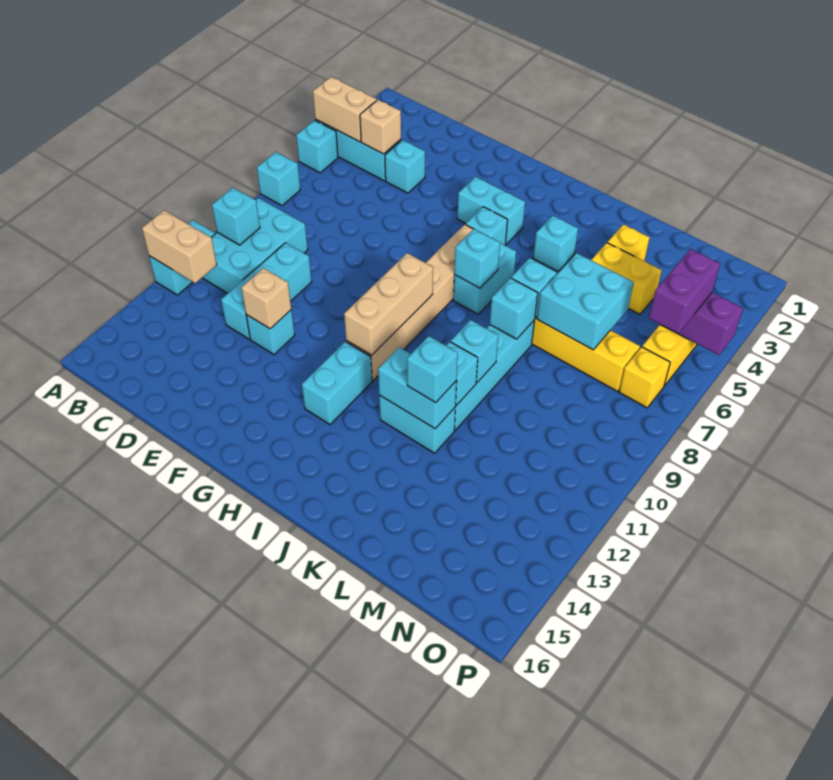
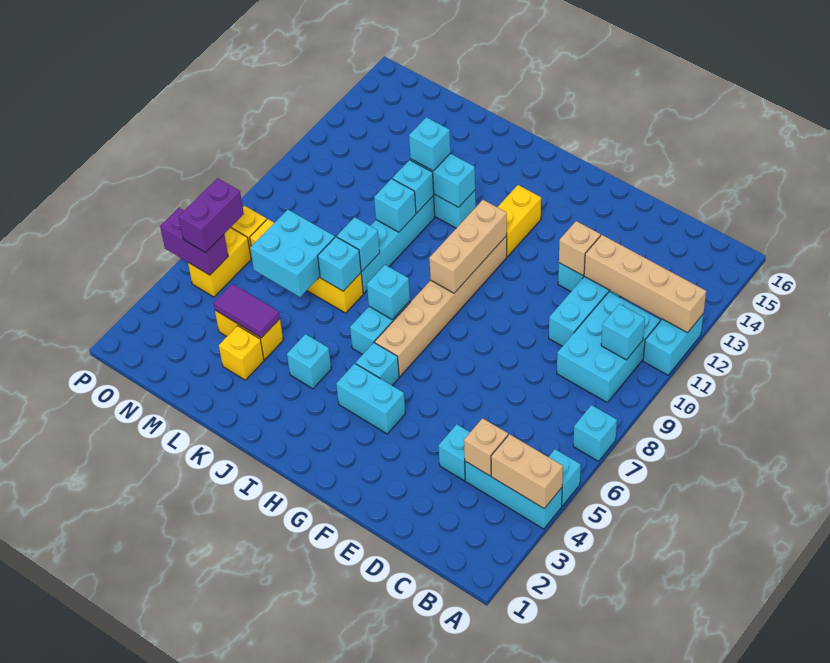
tan brick A12:B12 level 2 -> tan brick A12:D12 level 2
cyan brick H12:H13 level 1 -> yellow brick H12:H13 level 1
none -> purple tile L4:M4 level 2

